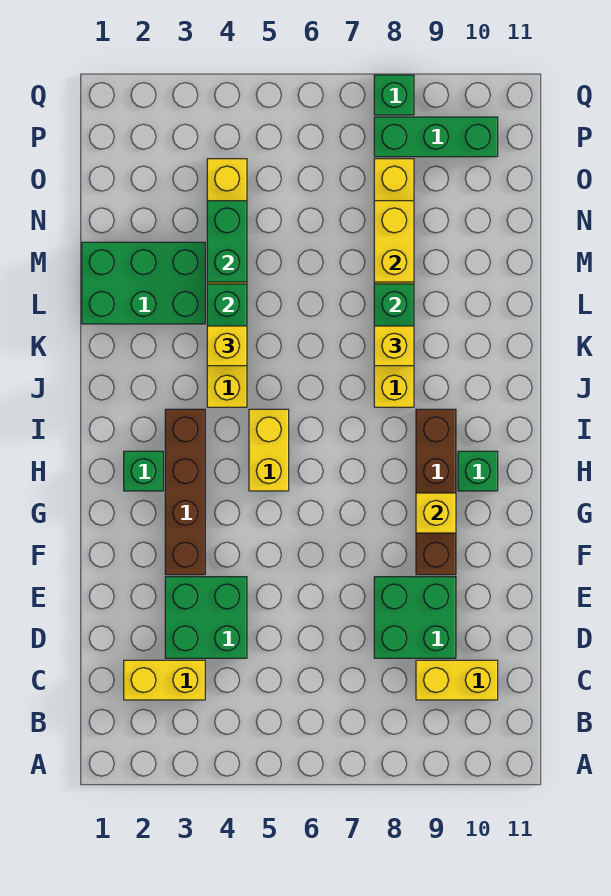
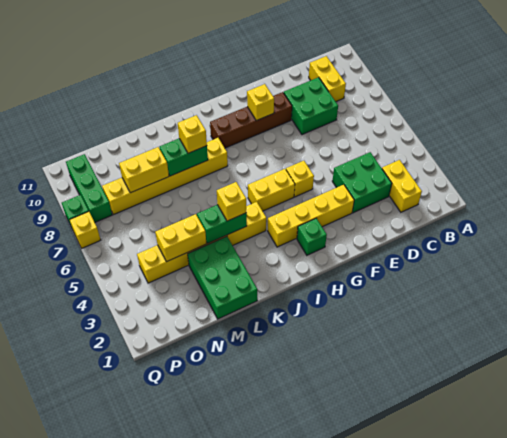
brown brick F3:I3 level 1 -> yellow brick F3:I3 level 1
none -> yellow brick G5 level 1
green brick H10 level 1 -> none
green brick M4:N4 level 2 -> yellow brick M4:N4 level 2
none -> yellow brick Q7 level 1

